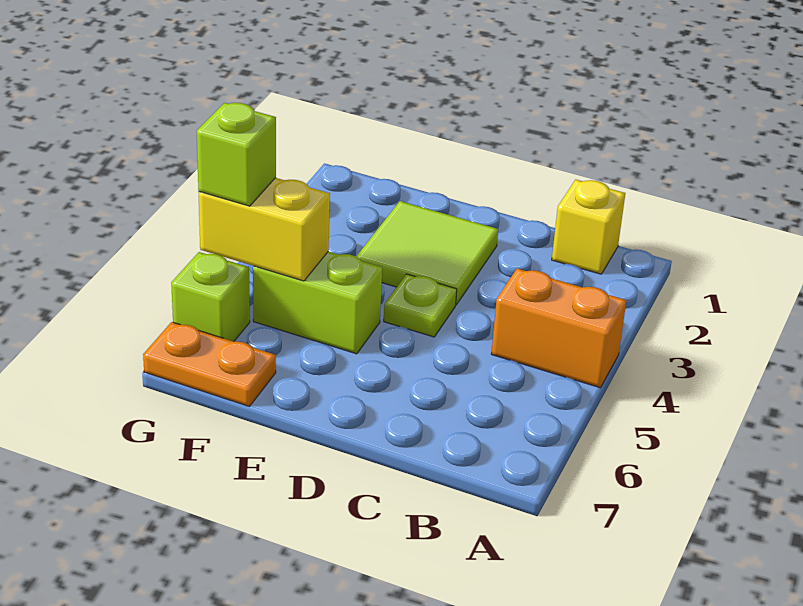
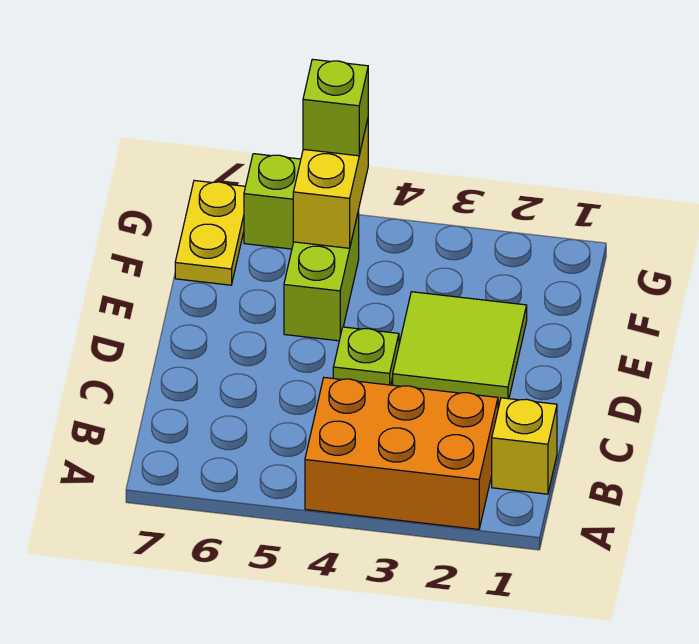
orange brick A4:B4 level 1 -> orange brick A2:B4 level 1
orange plate F7:G7 level 1 -> yellow plate F7:G7 level 1

